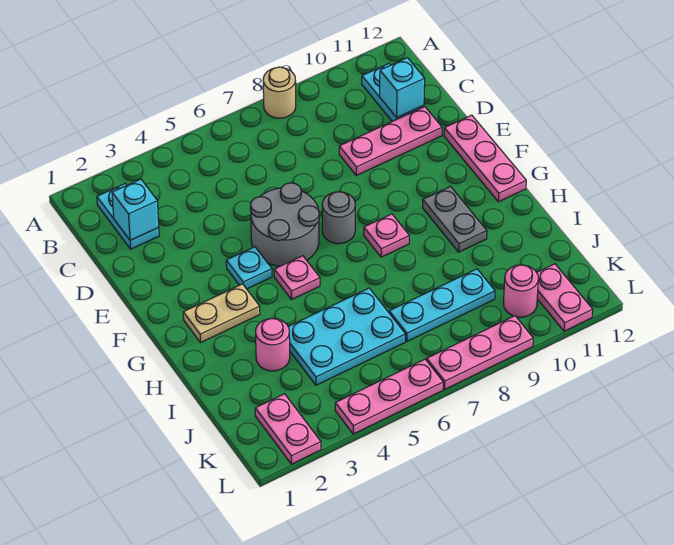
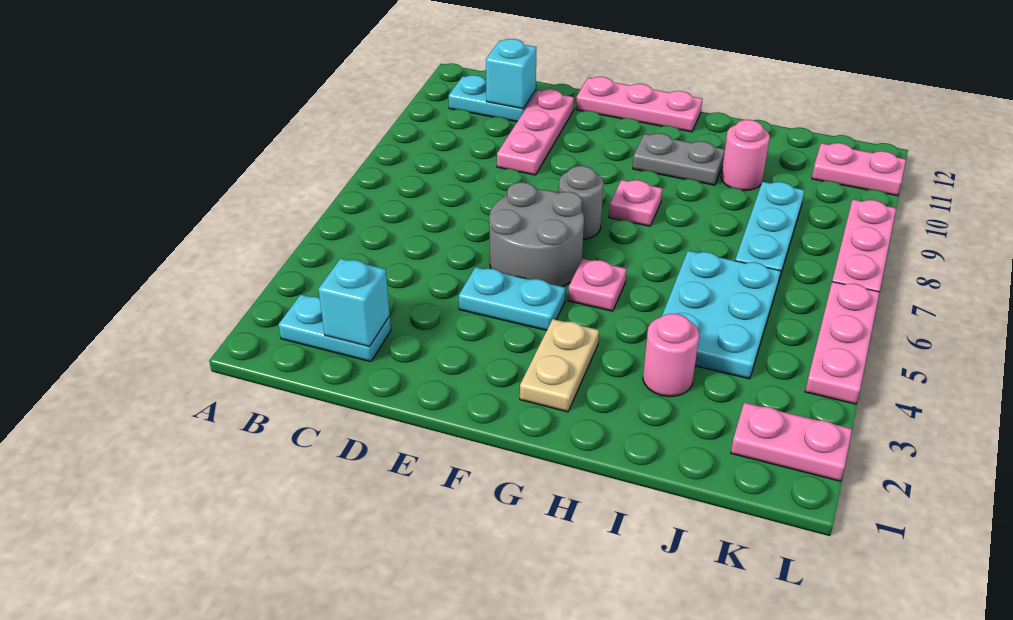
tan round brick A8 level 1 -> none
cyan plate F4 level 1 -> cyan plate E4:F4 level 1
pink round brick K10 level 1 -> pink round brick I10 level 1

